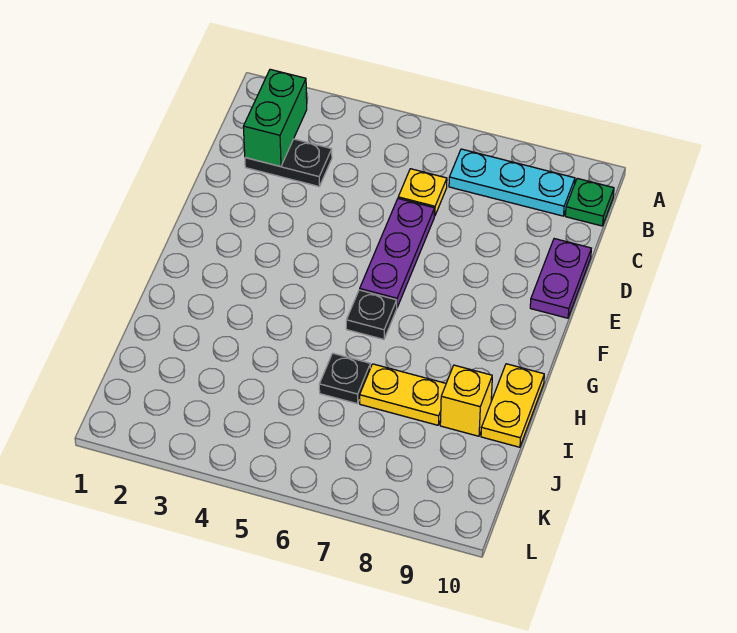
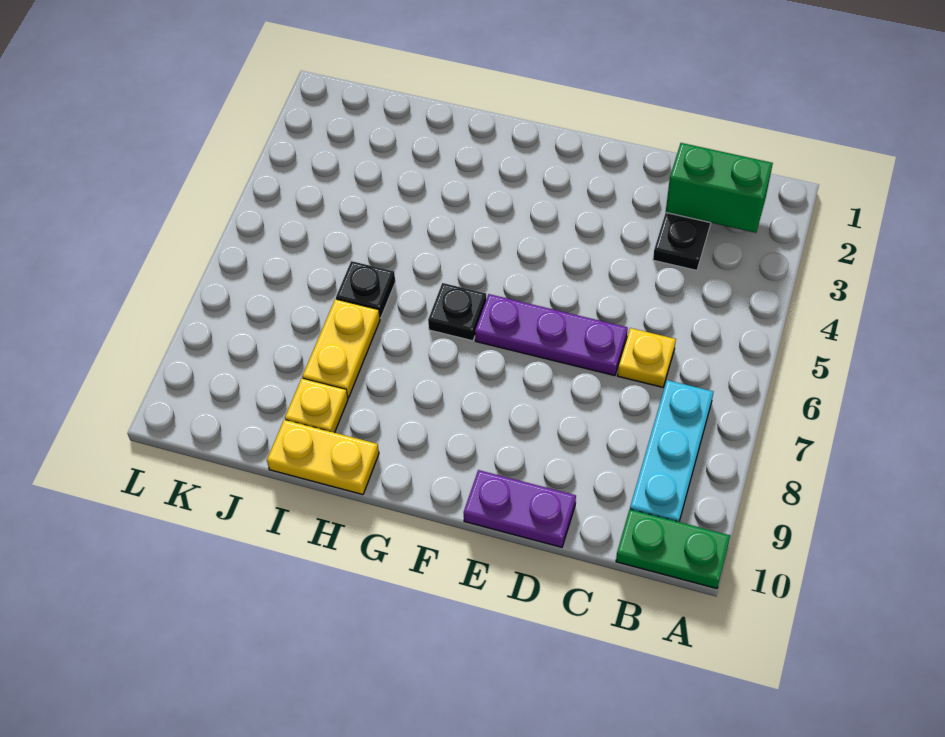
green plate B10 level 1 -> green plate A10:B10 level 1
yellow brick I9 level 1 -> yellow plate I9 level 1

